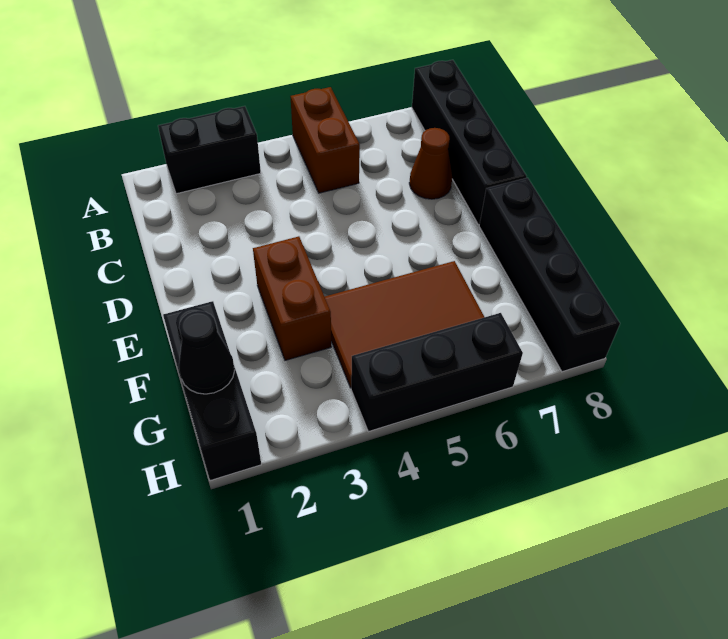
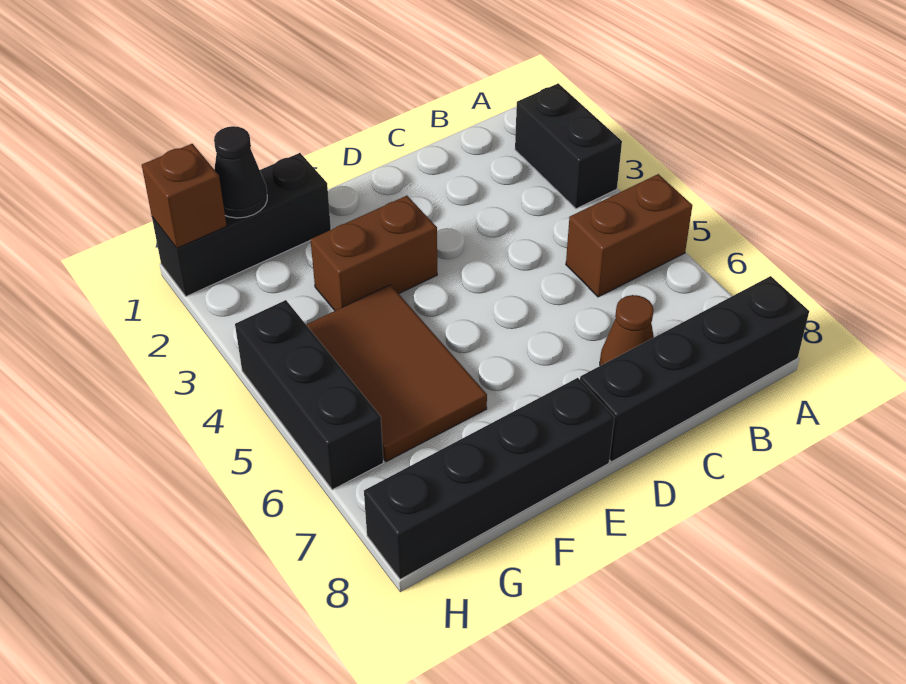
none -> brown brick H1 level 2

